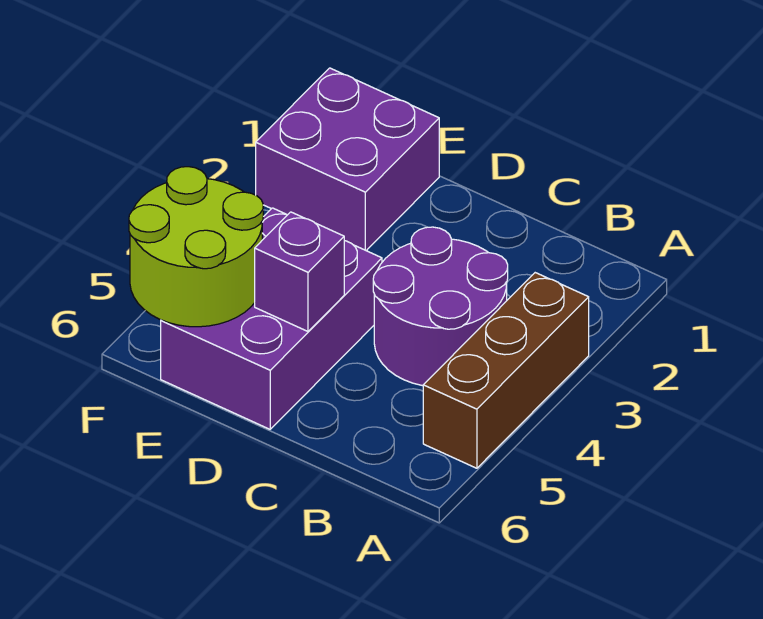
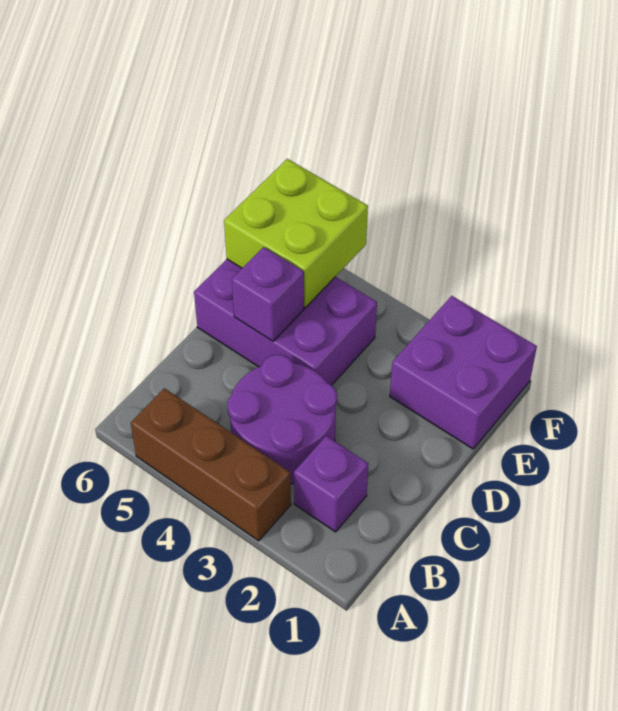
none -> purple brick B2 level 1
lime round brick E5:F6 level 2 -> lime brick E5:F6 level 2

